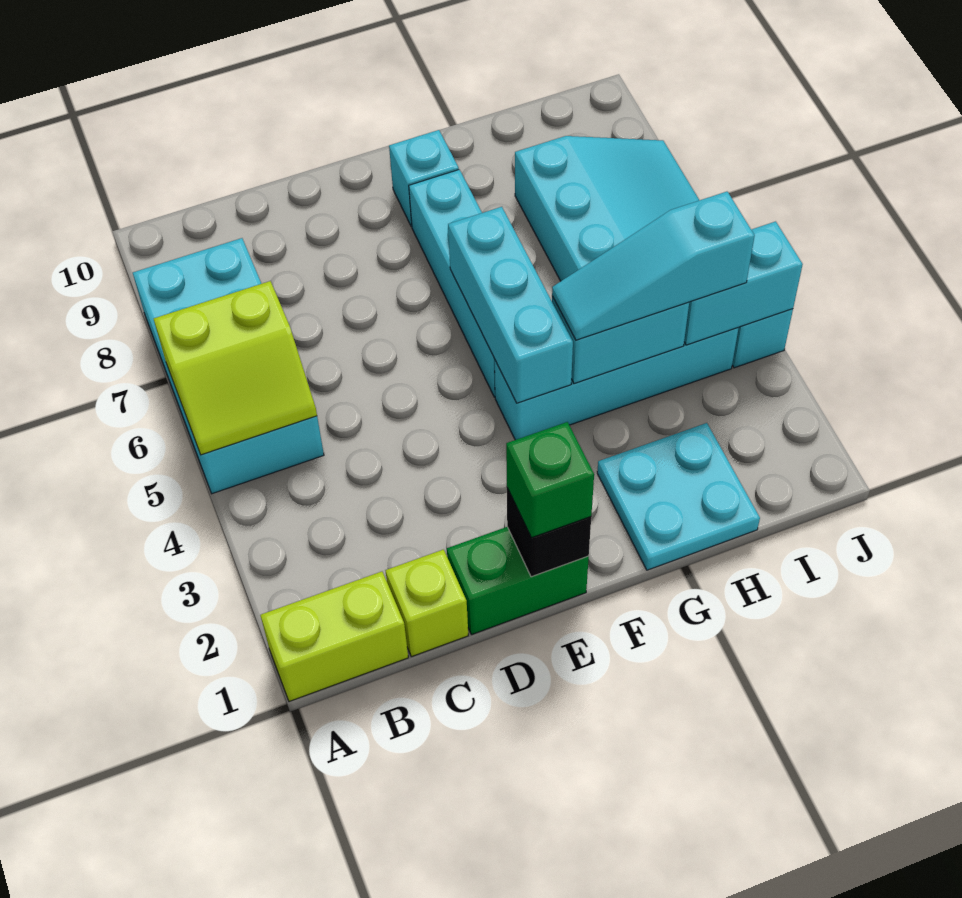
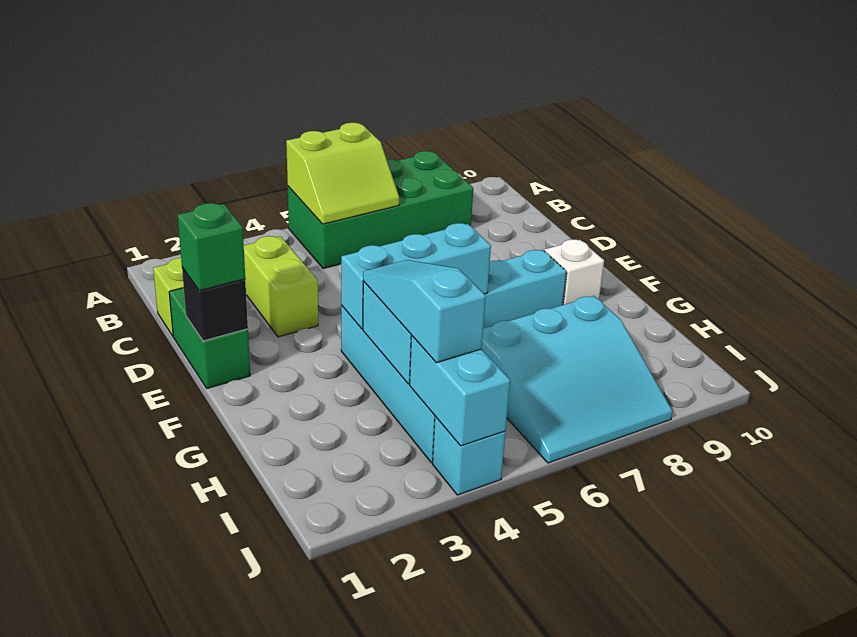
lime brick A1:B1 level 1 -> lime brick C3:D3 level 1
cyan brick A5:B8 level 1 -> green brick A5:B8 level 1
lime slope A5:B6 level 2 top 6 -> lime slope A5:B6 level 2 top A
cyan brick F9 level 1 -> white brick F9 level 1
cyan plate G1:H2 level 1 -> none

